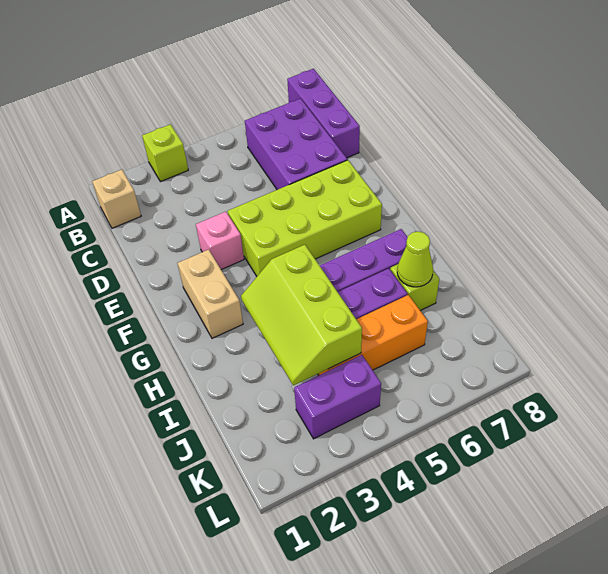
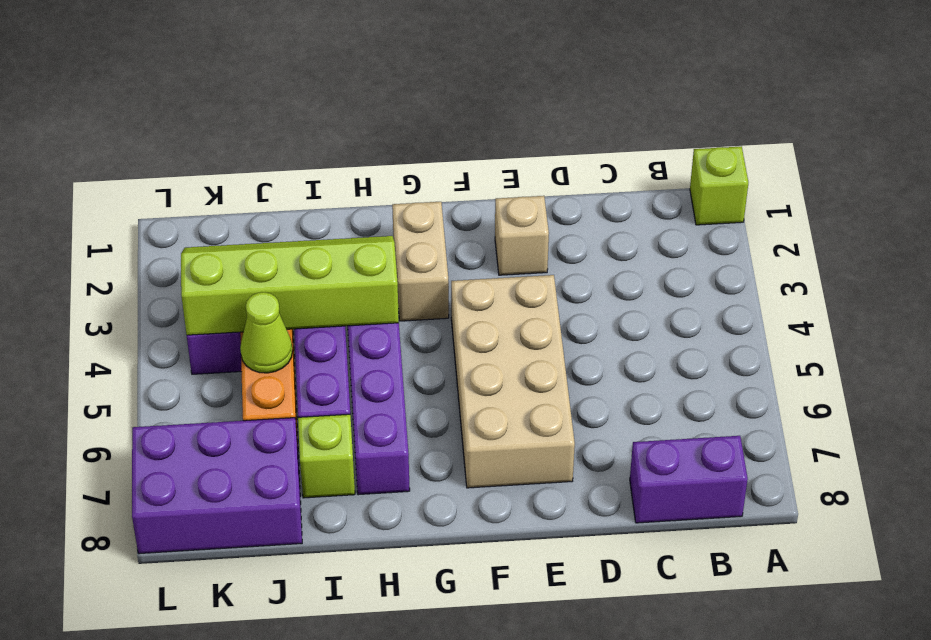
lime brick A3 level 1 -> lime brick A1 level 1
purple brick A8:C8 level 1 -> purple brick B8:C8 level 1
tan brick B1 level 1 -> tan brick E2 level 1
purple brick B6:D7 level 1 -> purple brick J7:L8 level 1
pink brick E3 level 1 -> none
lime brick E4:F7 level 1 -> tan brick E4:F7 level 1
tan brick F2:G2 level 1 -> tan brick G2:G3 level 1
lime slope H3:J4 level 2 top 4 -> lime slope H3:K4 level 2 top 4
lime cone I7 level 2 -> lime cone J5 level 2

